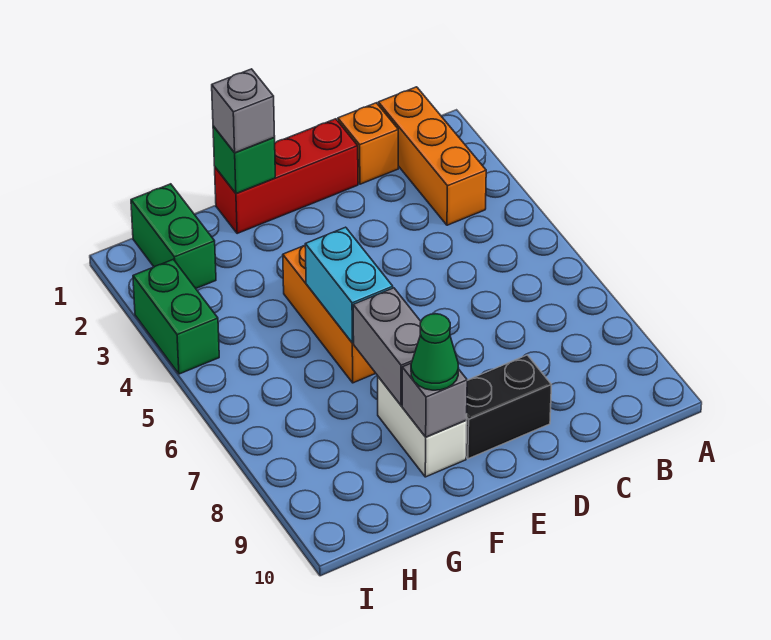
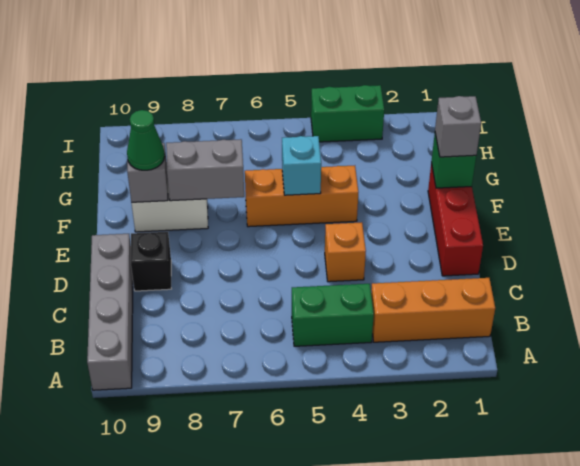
none -> grey brick A10:D10 level 1
orange brick C1 level 1 -> orange brick D4 level 1
black brick D9:E9 level 1 -> black brick D9 level 1
cyan brick F5:F6 level 2 -> cyan brick F5 level 2
green brick H1:H2 level 1 -> green brick B4:B5 level 1

